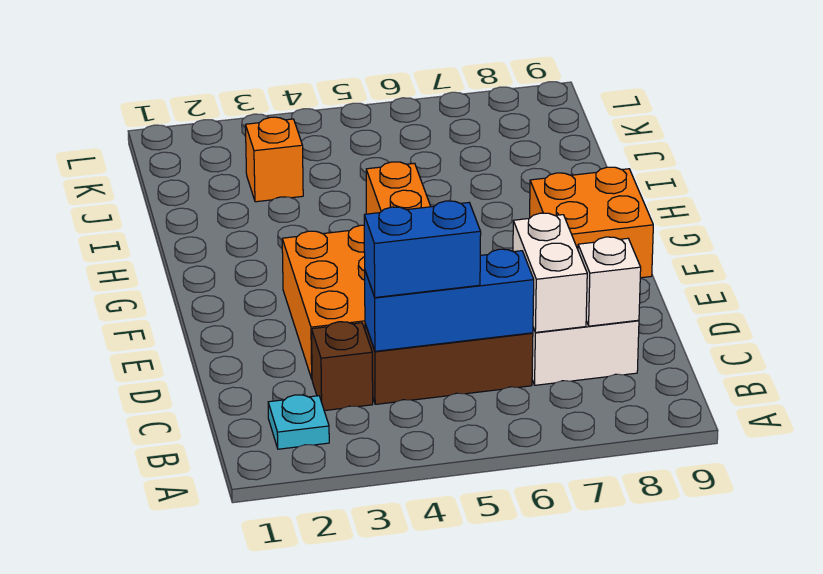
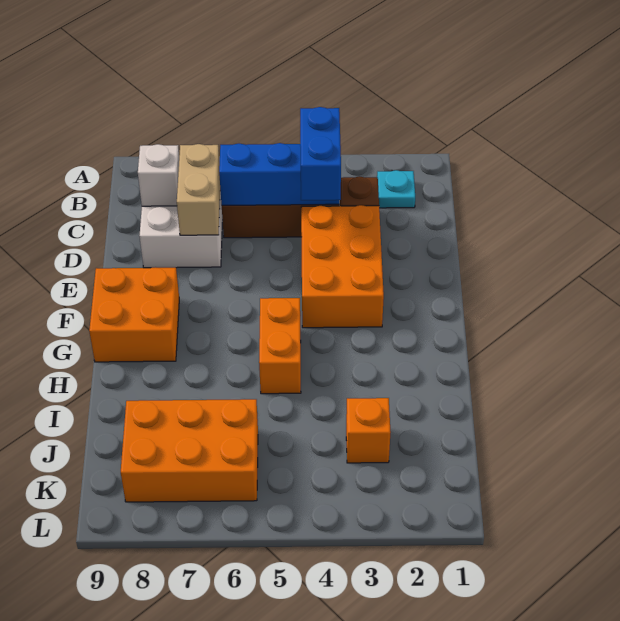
blue brick C4:C5 level 3 -> blue brick C4:D4 level 3
white brick C7:D7 level 2 -> tan brick C7:D7 level 2
none -> orange brick J6:K8 level 1

